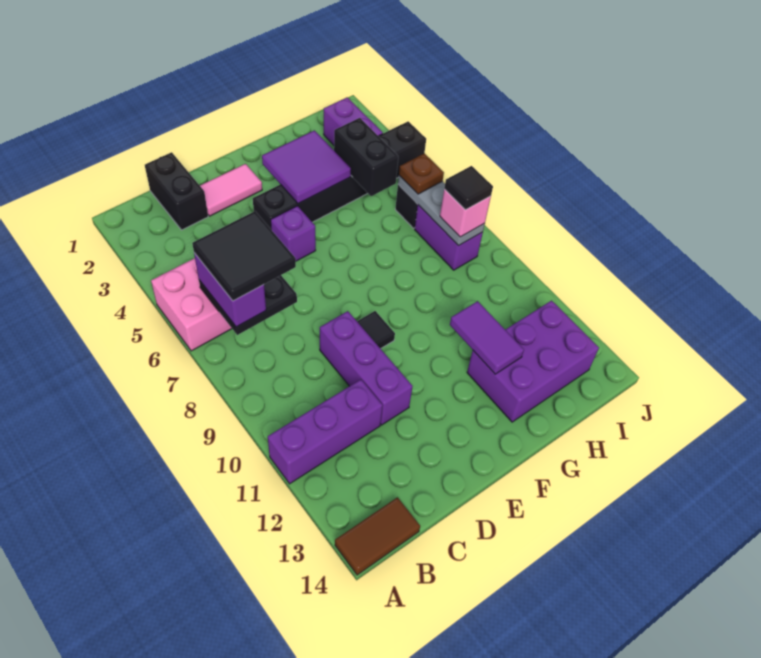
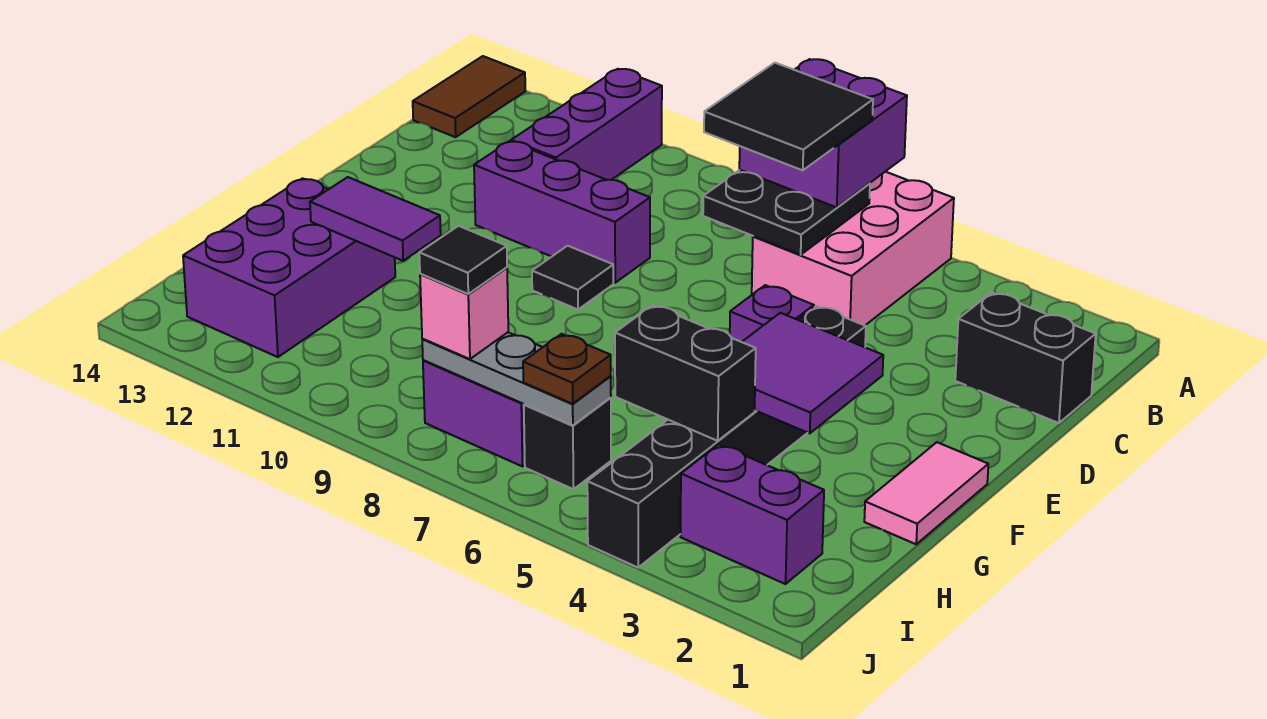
purple brick B6:B7 level 3 -> purple brick A6:B7 level 3
pink tile D2:E2 level 1 -> pink tile F1:G1 level 1

